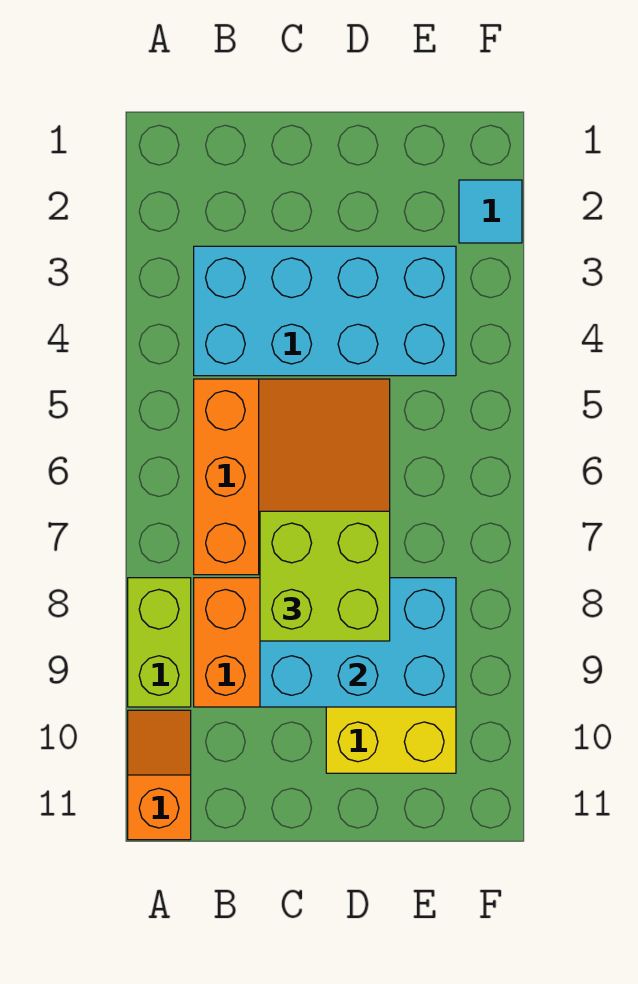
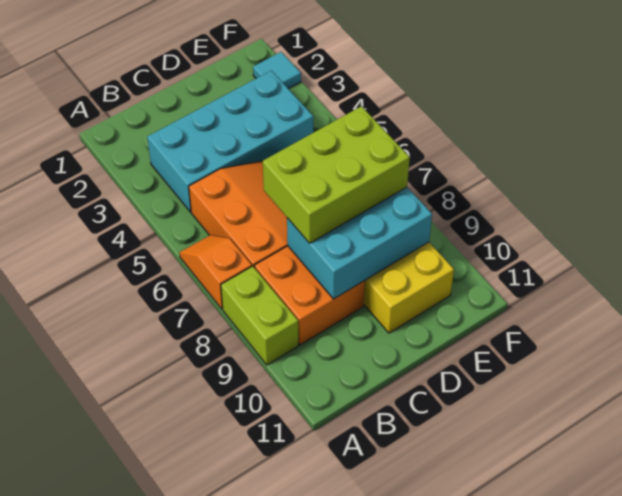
orange slope A10:A11 level 1 top 11 -> orange slope A6:A7 level 1 top 7
lime brick C7:D8 level 3 -> lime brick C7:E8 level 3

